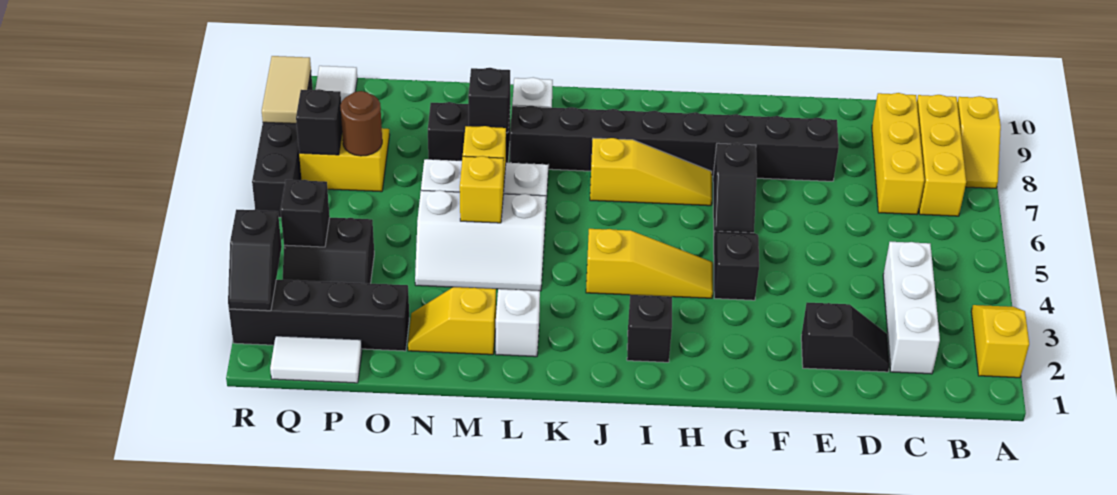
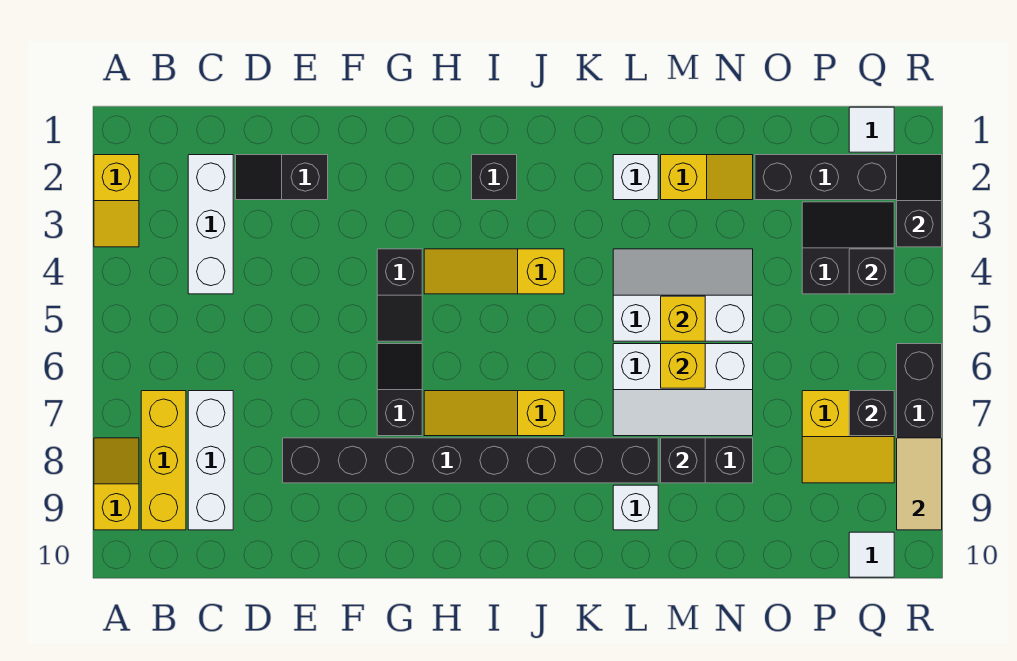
yellow brick C7:C9 level 1 -> white brick C7:C9 level 1
white tile P1:Q1 level 1 -> white tile Q1 level 1
brown round brick P7 level 2 -> none

